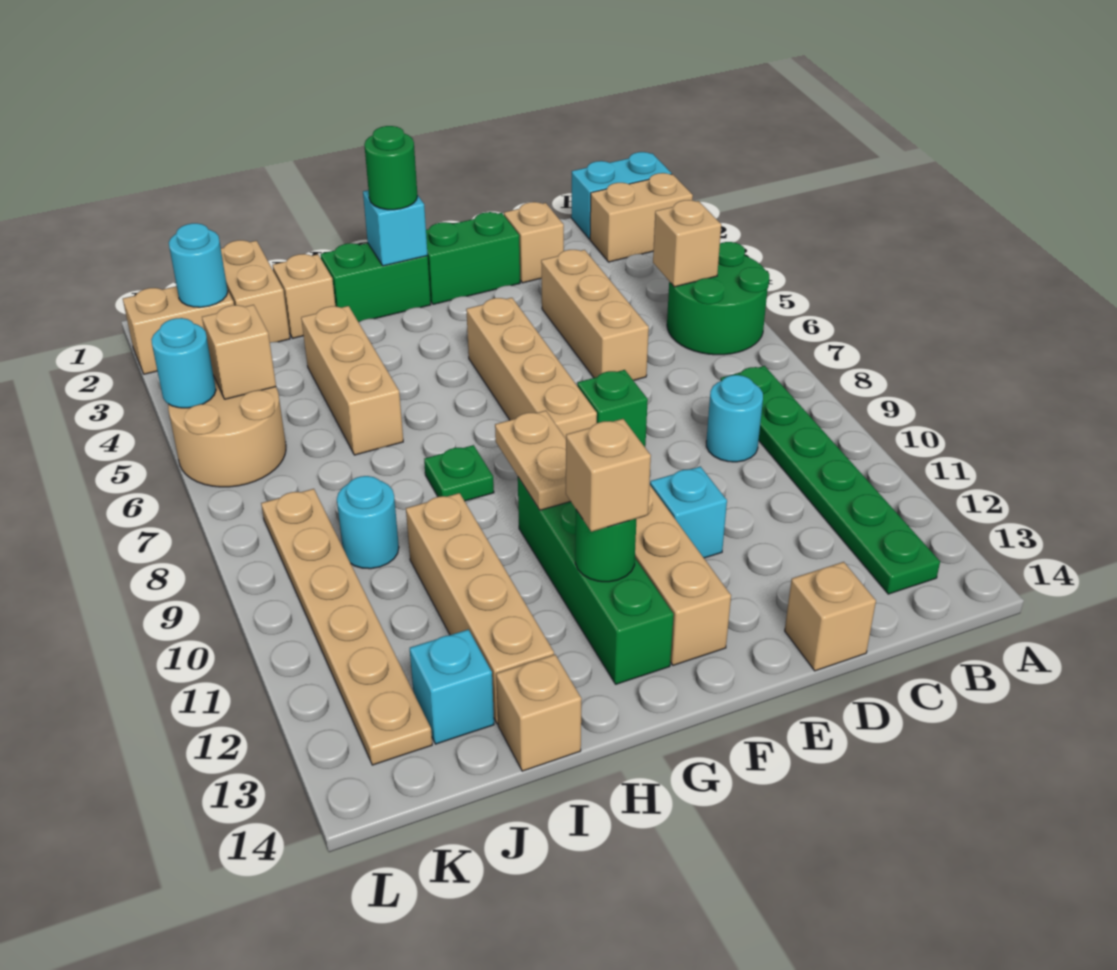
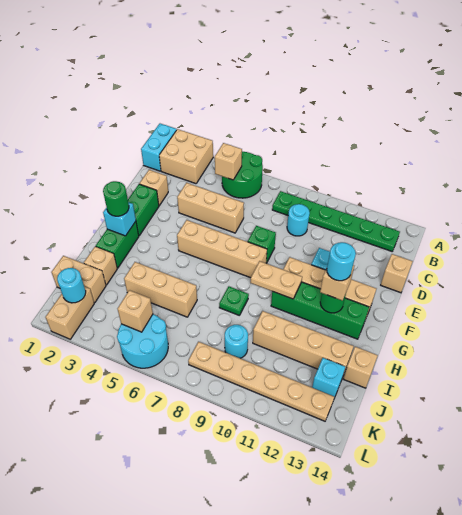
tan brick A2:B2 level 1 -> tan brick A2:B3 level 1
tan round brick K5:L6 level 1 -> cyan round brick K5:L6 level 1
cyan round brick L5 level 2 -> cyan round brick G12 level 4

